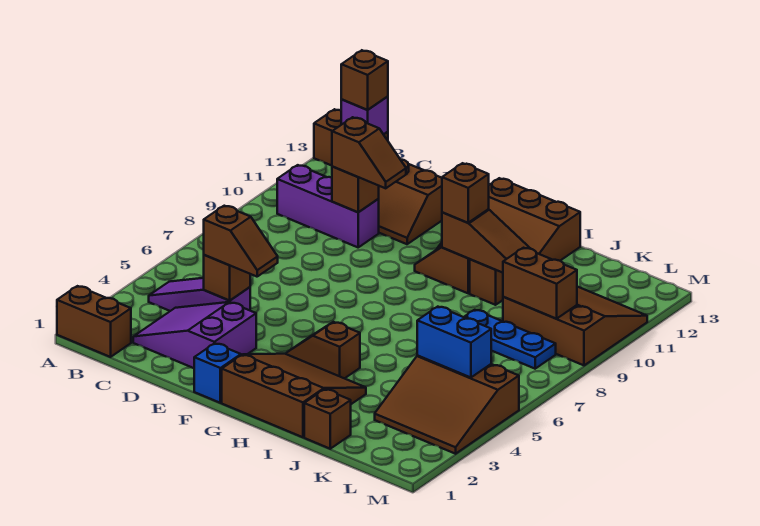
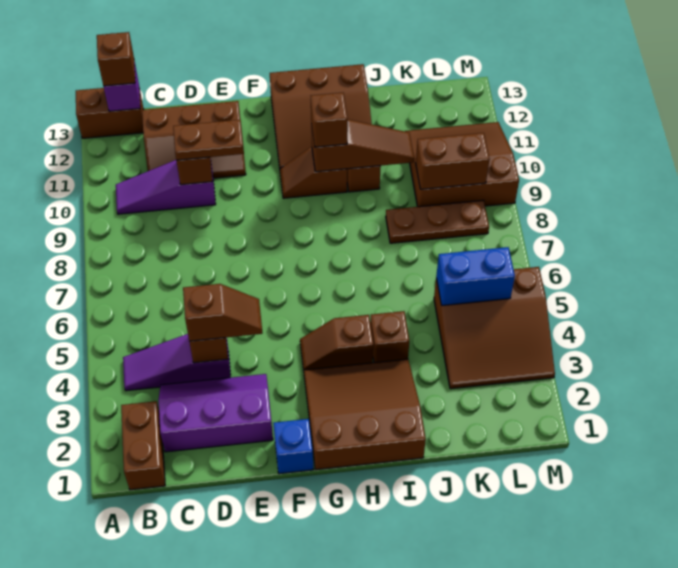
brown brick A1:B1 level 1 -> brown brick B1:B2 level 1
purple brick B10:D10 level 1 -> purple slope B10:D10 level 1 top D
purple slope C2:E3 level 1 top E -> purple slope C2:E3 level 1 top 2
brown slope D10:E10 level 3 top D -> brown plate D10:E10 level 3
brown brick J1 level 1 -> brown brick I4 level 1
blue plate J8:L8 level 1 -> brown plate J8:L8 level 1

